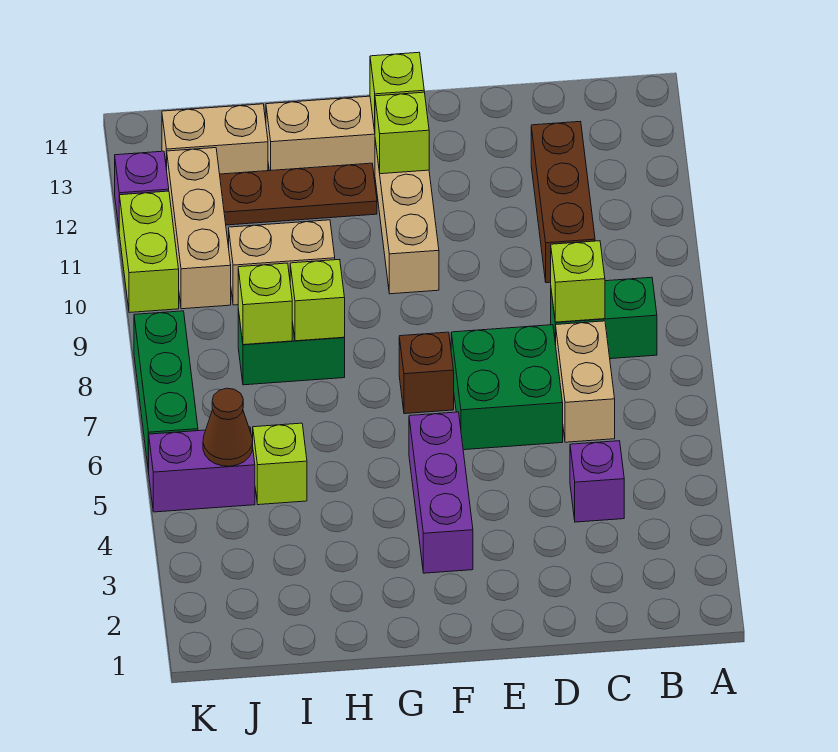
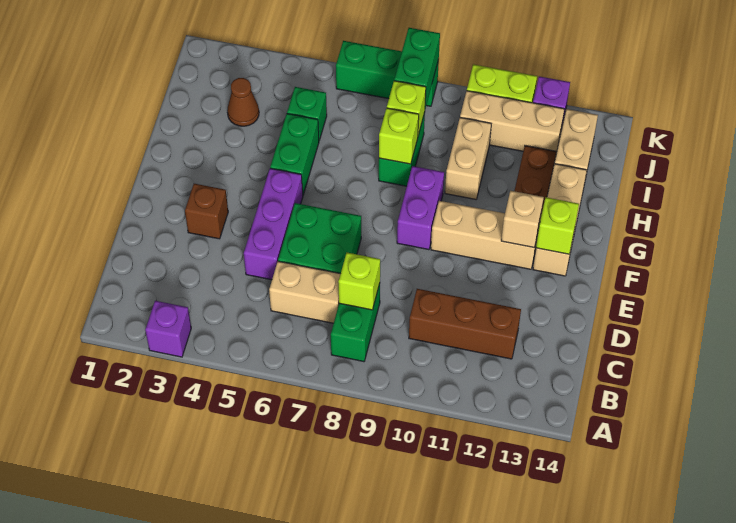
purple brick C4 level 1 -> purple brick A3 level 1
purple brick F3:F5 level 1 -> purple brick D5:F5 level 1
brown brick F7 level 1 -> brown brick E3 level 1
lime brick F12 level 2 -> tan brick F12 level 2
none -> green brick G5:H5 level 1
lime brick I5 level 1 -> green brick I5 level 1
purple brick J5:K5 level 1 -> purple brick F9:G9 level 1
brown cone J5 level 2 -> brown cone I3 level 1
none -> green brick J8:K8 level 2

